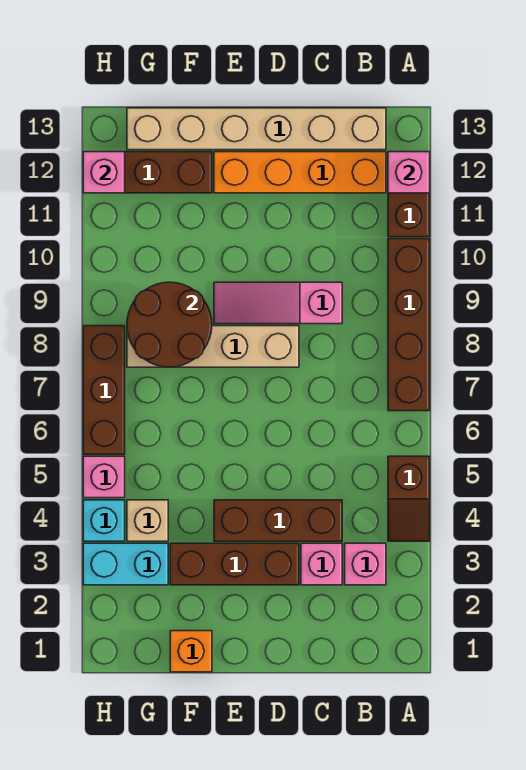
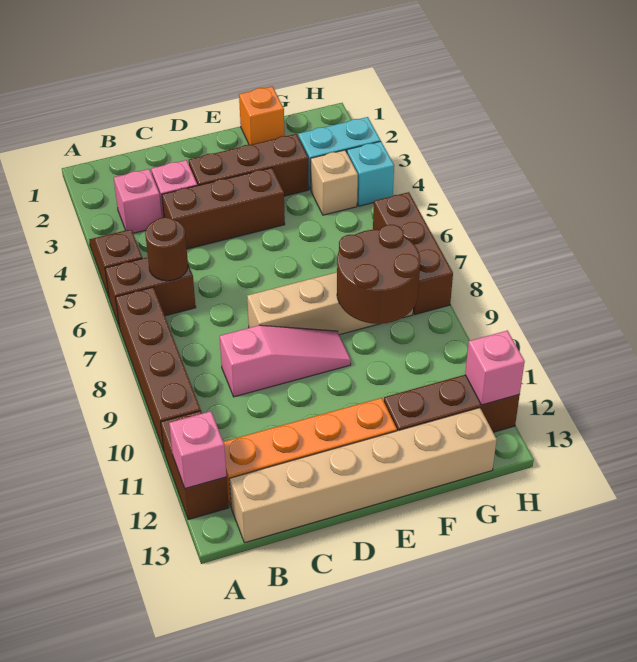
none -> brown brick A6:B6 level 1
none -> brown round brick B6 level 2
pink brick H5 level 1 -> none

